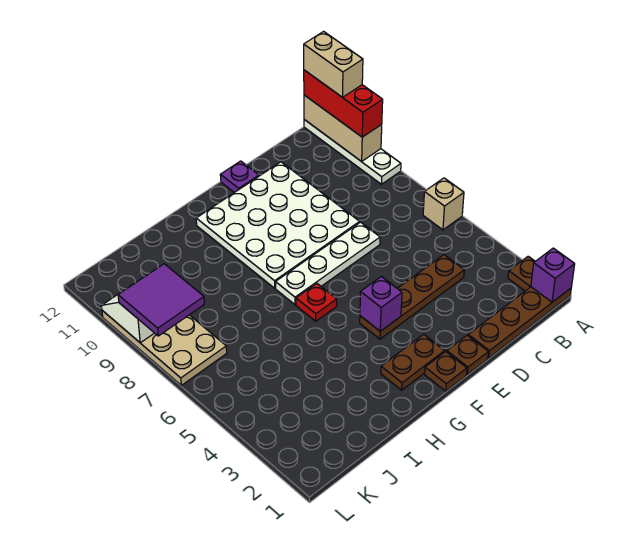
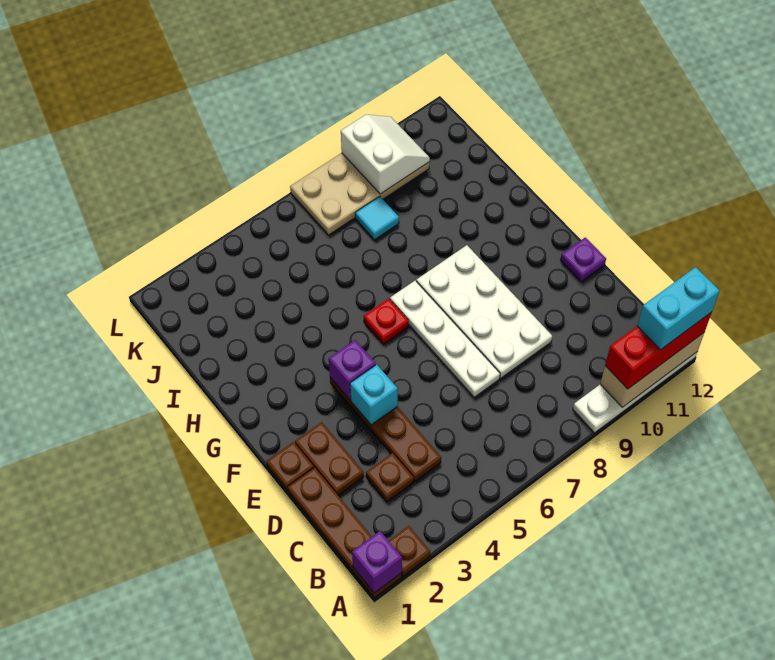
tan brick A6 level 1 -> none
tan brick A11:A12 level 4 -> cyan brick A11:A12 level 4
white plate D8:G11 level 1 -> white plate D8:G9 level 1
none -> cyan brick E4 level 2
brown plate F1 level 1 -> brown plate C3 level 1
brown plate F2:G2 level 1 -> brown plate D2:E2 level 1
none -> cyan tile J8 level 1
purple tile K8:L9 level 3 -> none

